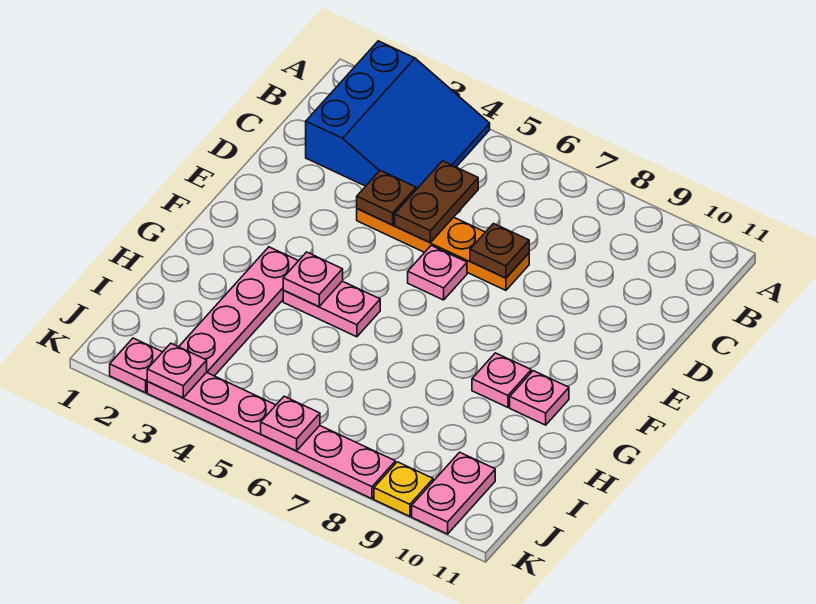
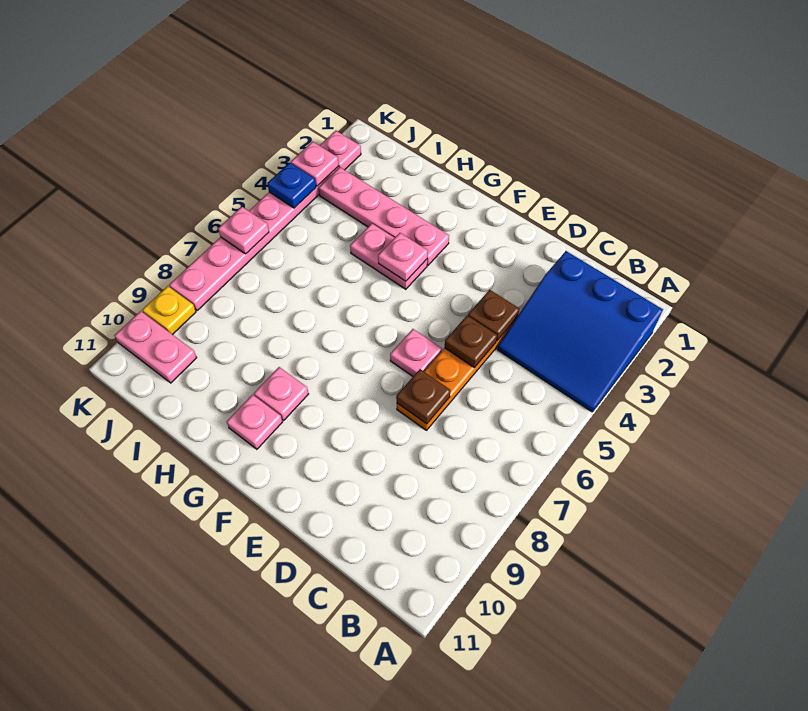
brown plate C5:D5 level 2 -> brown plate D5 level 2
pink plate G4:G5 level 1 -> pink plate G4:H4 level 1
none -> blue plate K4 level 2

